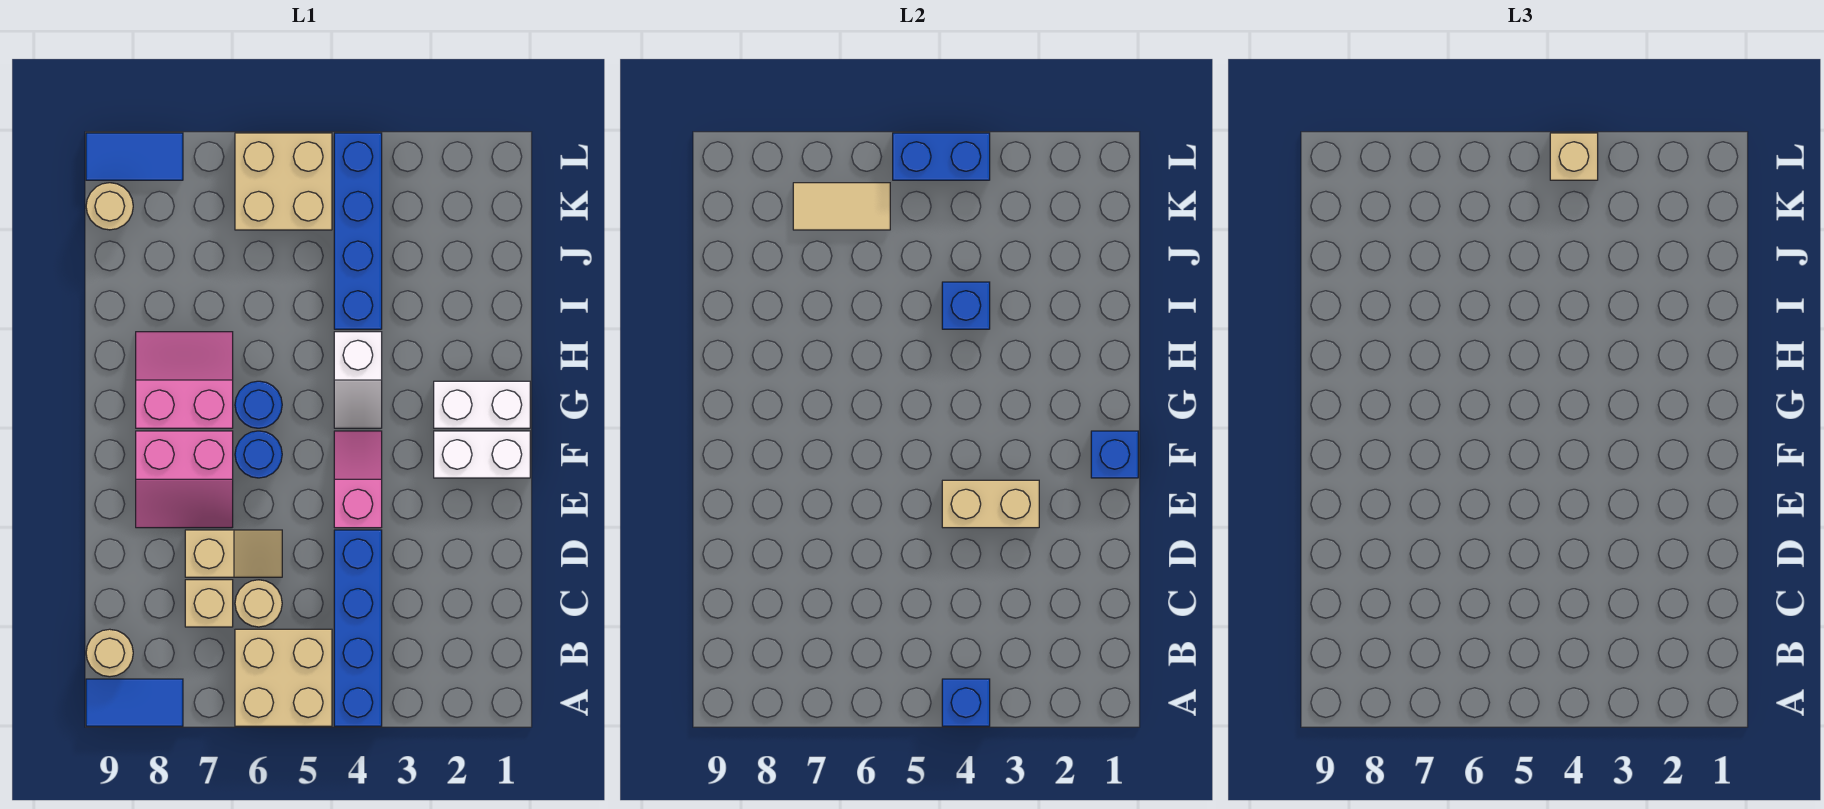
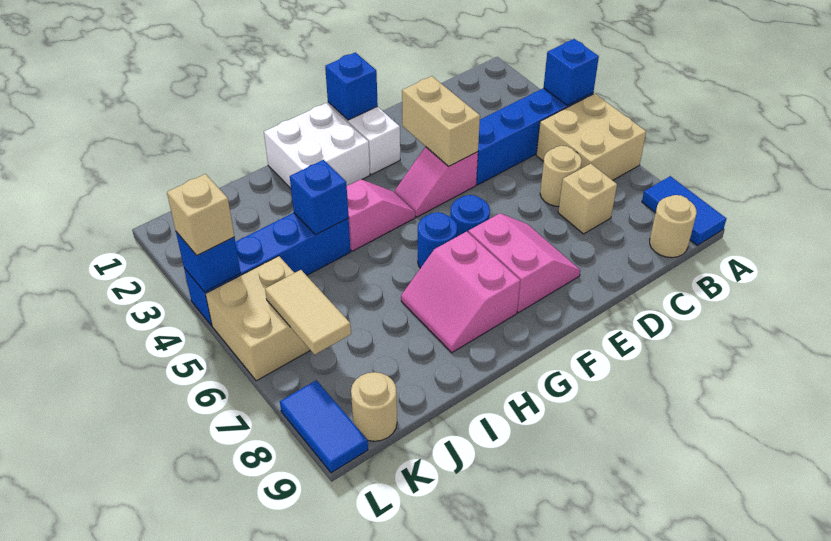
tan slope D6:D7 level 1 top 7 -> none
white brick G1:G2 level 1 -> white brick G1:H2 level 1
white slope G4:H4 level 1 top H -> pink slope G4:H4 level 1 top H
blue brick L4:L5 level 2 -> blue brick L4 level 2

